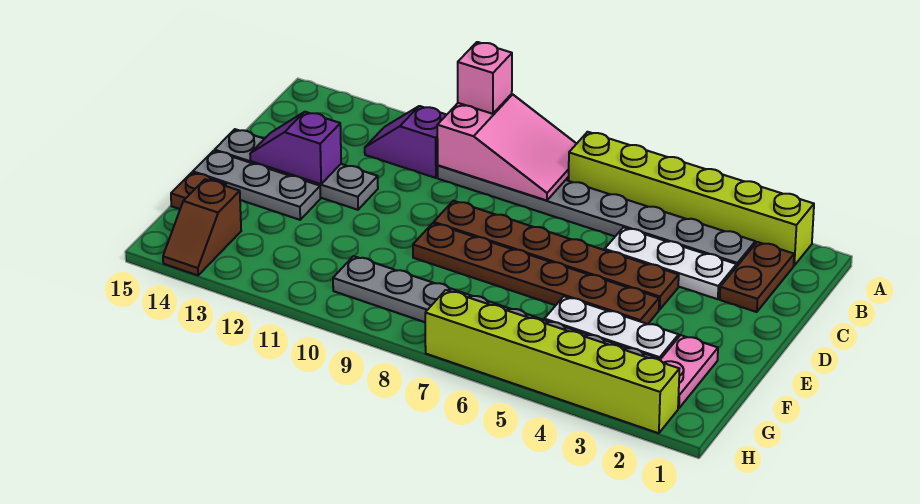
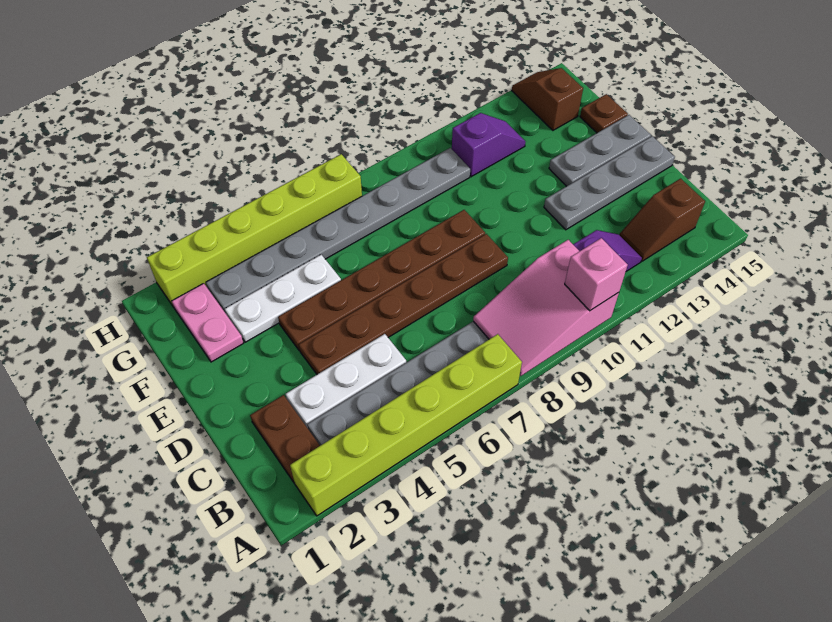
none -> brown slope B13:B14 level 1 top 14
purple slope D13:D14 level 2 top 13 -> purple slope G11:G12 level 1 top 11

